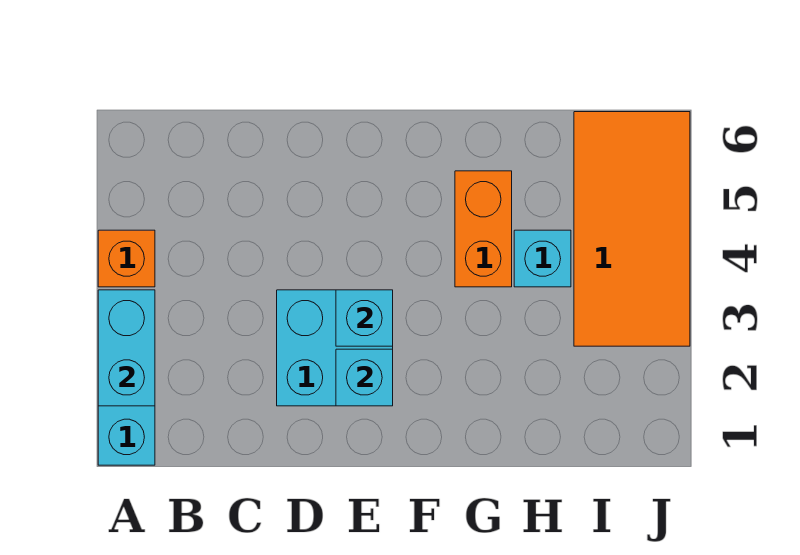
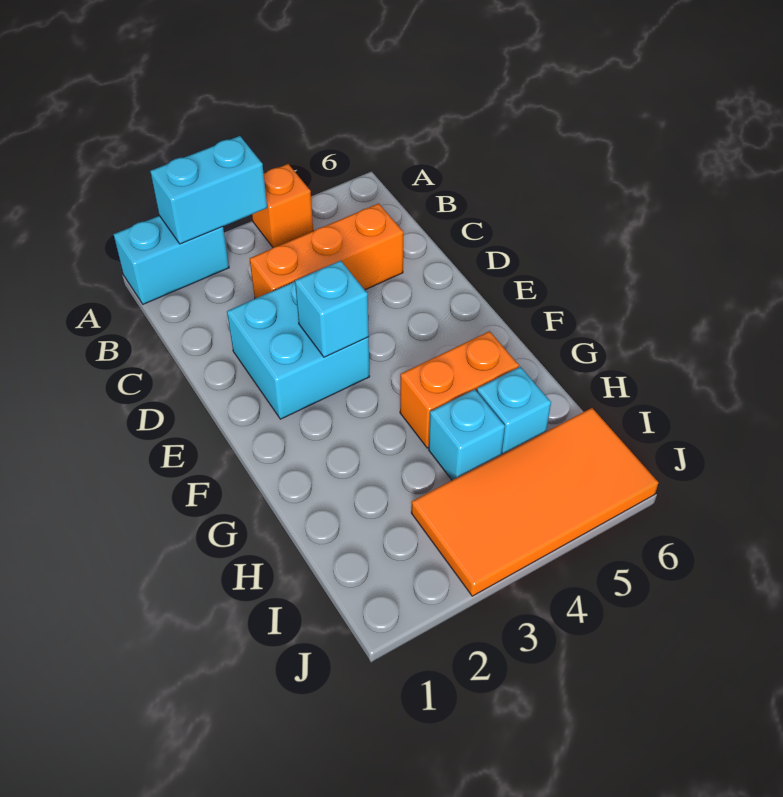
none -> orange brick C3:C5 level 1
cyan brick E2 level 2 -> cyan brick H5 level 1

